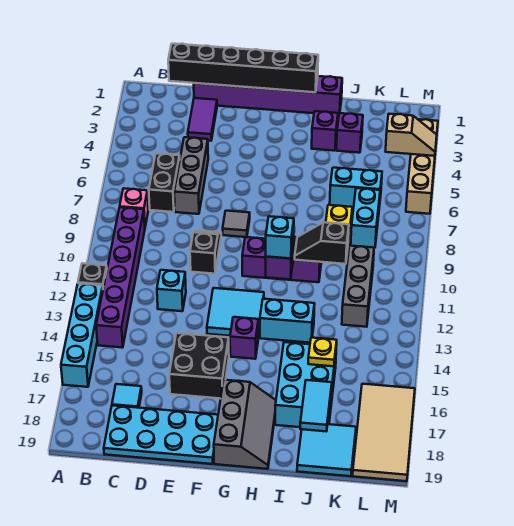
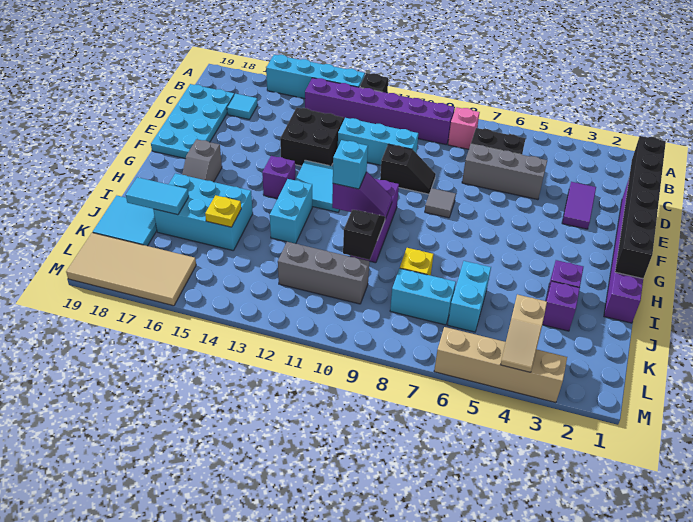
purple tile D2:D3 level 1 -> purple tile D3:E3 level 1
cyan brick D12 level 1 -> cyan brick D10:D12 level 1
black brick E15:F16 level 1 -> black brick D13:E14 level 1
grey slope G17:H19 level 1 top G -> grey slope G17:H17 level 1 top G

